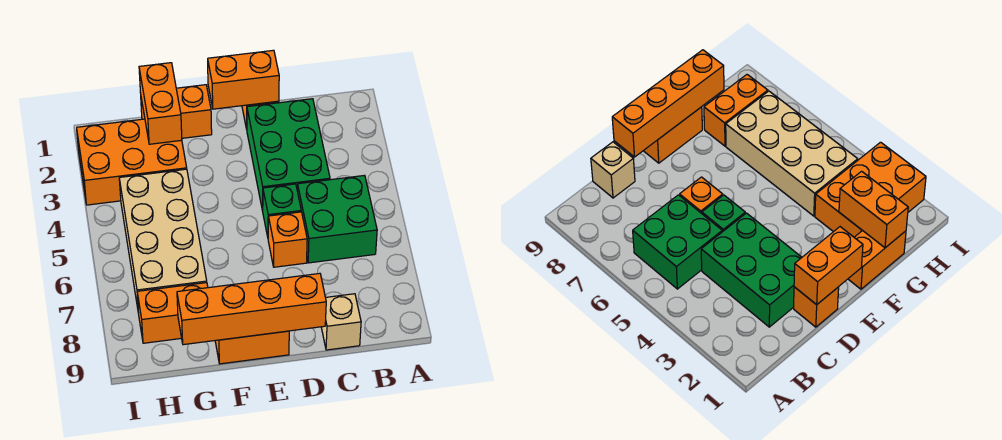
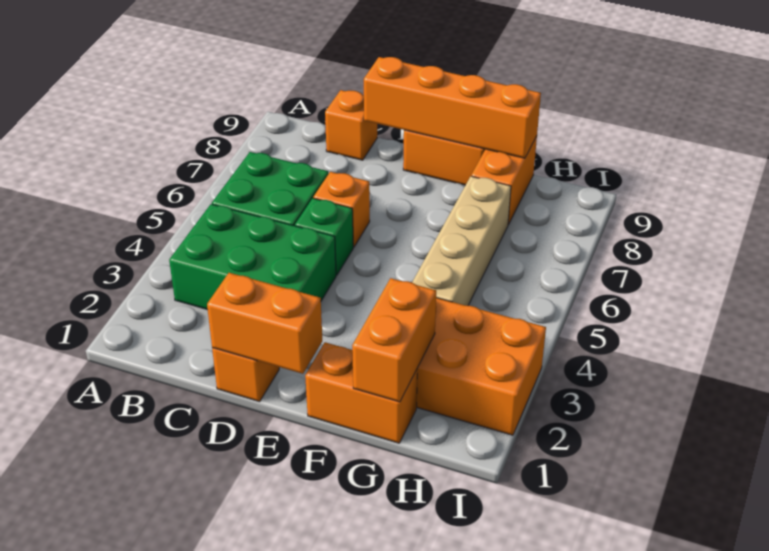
green brick C2:D4 level 1 -> green brick B3:D4 level 1
tan brick C9 level 1 -> orange brick C9 level 1
tan brick G4:H7 level 1 -> tan brick G4:G7 level 1
orange brick G8:H8 level 1 -> orange brick G8:G9 level 1

